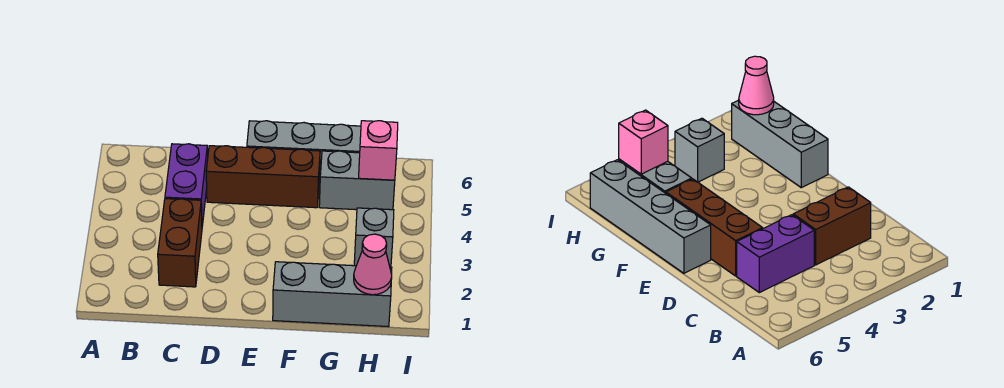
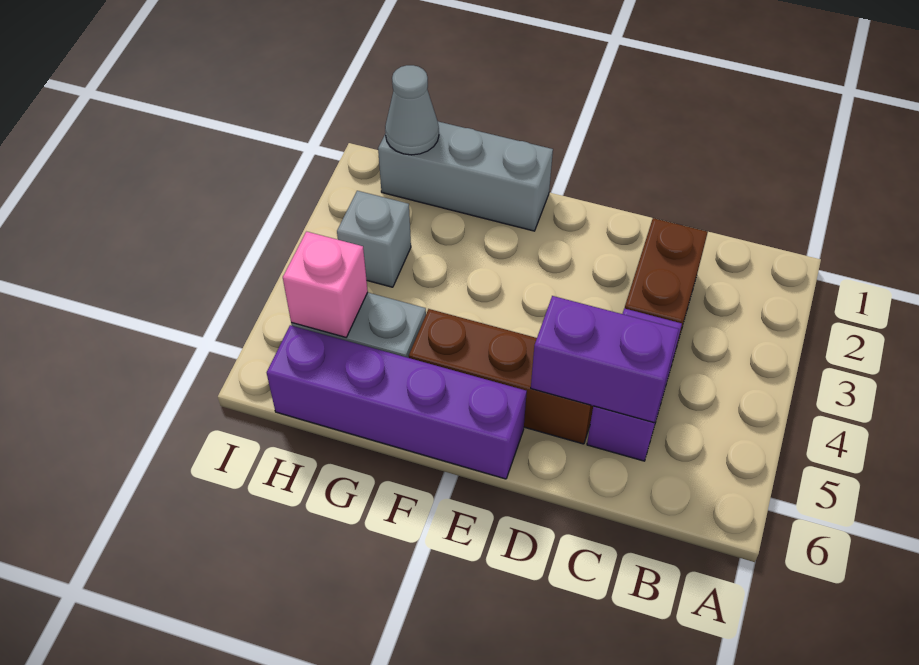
none -> purple brick C5:D5 level 2
grey brick E6:H6 level 1 -> purple brick E6:H6 level 1
pink cone H1 level 2 -> grey cone H1 level 2

